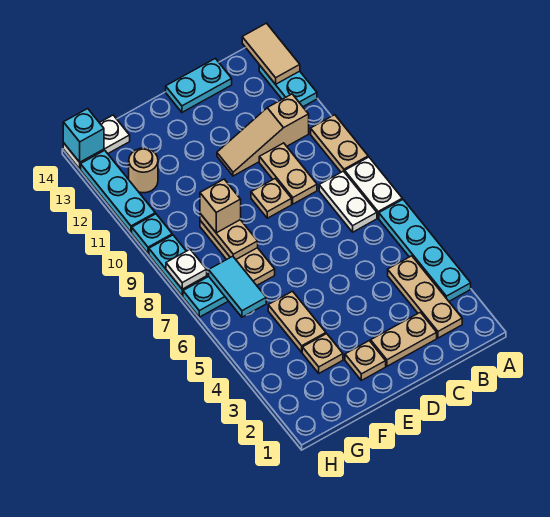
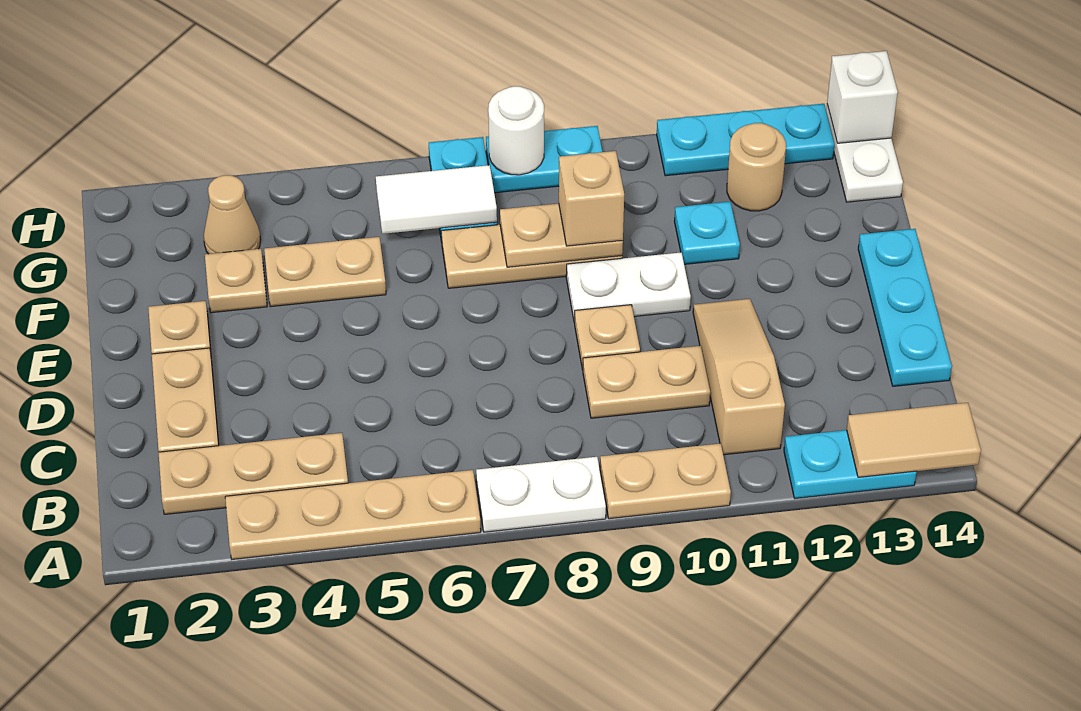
cyan plate A3:A6 level 1 -> tan plate A3:A6 level 1
white plate B7:B8 level 1 -> white plate E9:E10 level 1
cyan plate C14:D14 level 1 -> cyan plate C14:E14 level 1
none -> tan cone G3 level 1
cyan tile G6:G7 level 2 -> white tile G6:G7 level 2
white plate H8 level 2 -> white round brick H8 level 2
cyan plate H10 level 1 -> cyan plate F11 level 1
cyan brick H14 level 2 -> white brick H14 level 2

